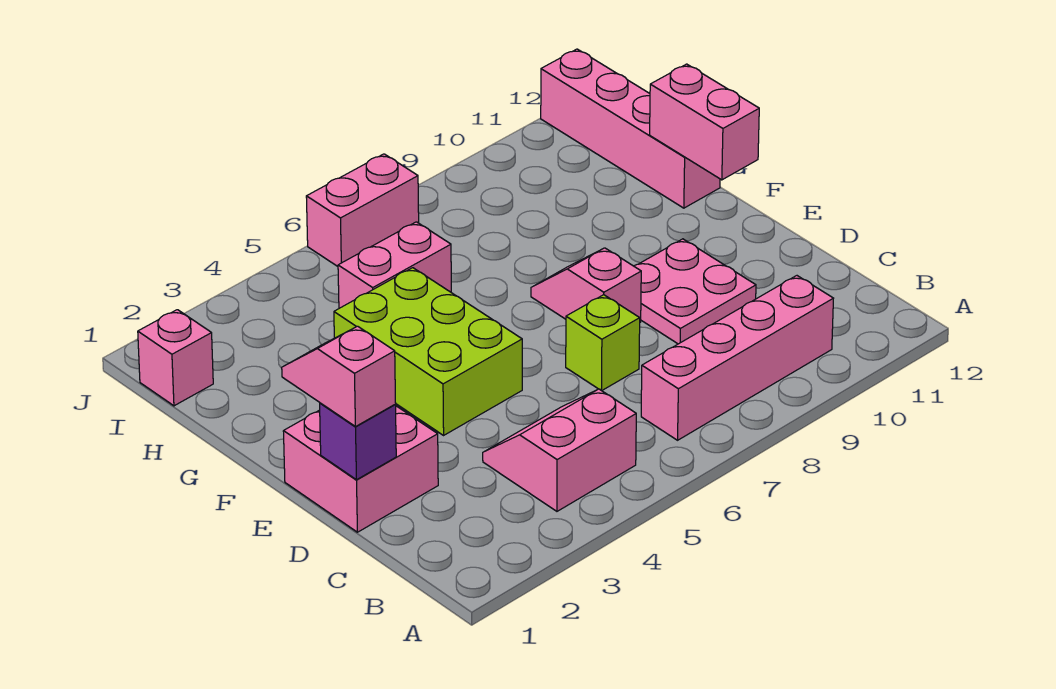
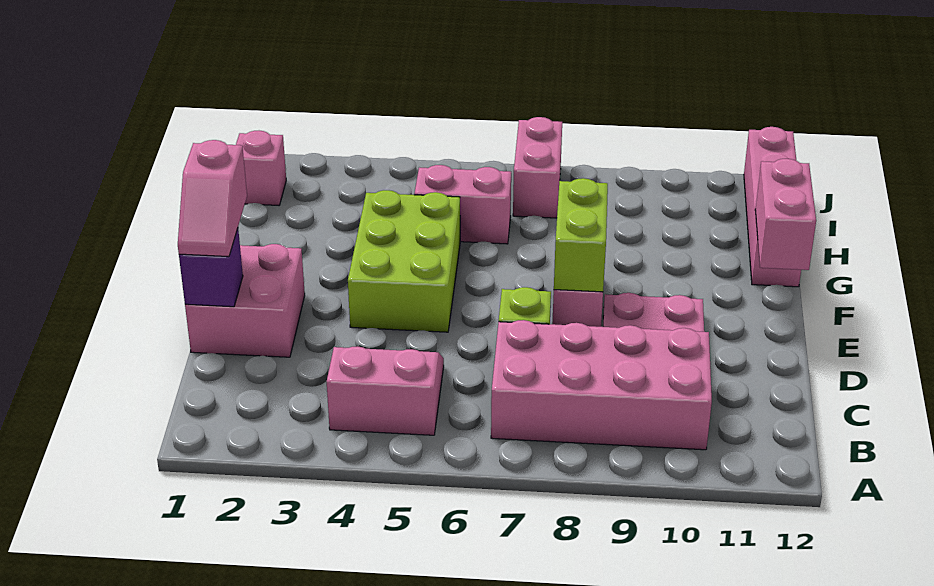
pink brick B7:B10 level 1 -> pink brick B7:C10 level 1
pink slope D1:E1 level 3 top D -> pink slope D1:E1 level 3 top E
none -> lime brick E8:F8 level 2
pink brick J6:J7 level 1 -> pink brick I7:J7 level 1

